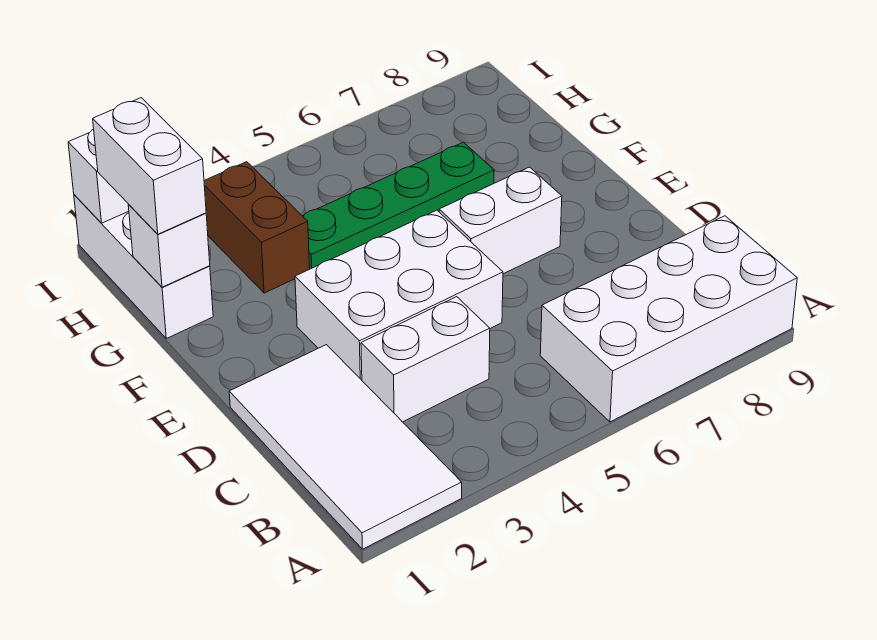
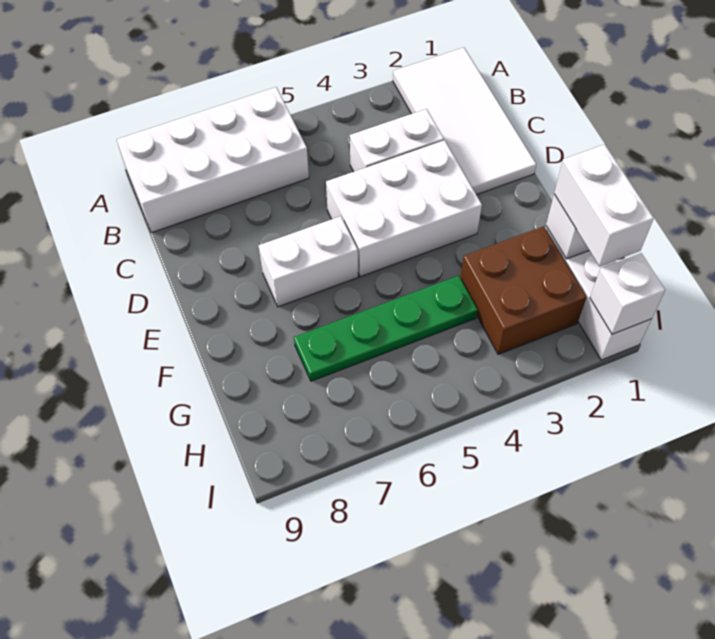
brown brick G3:H3 level 1 -> brown brick G2:H3 level 1

